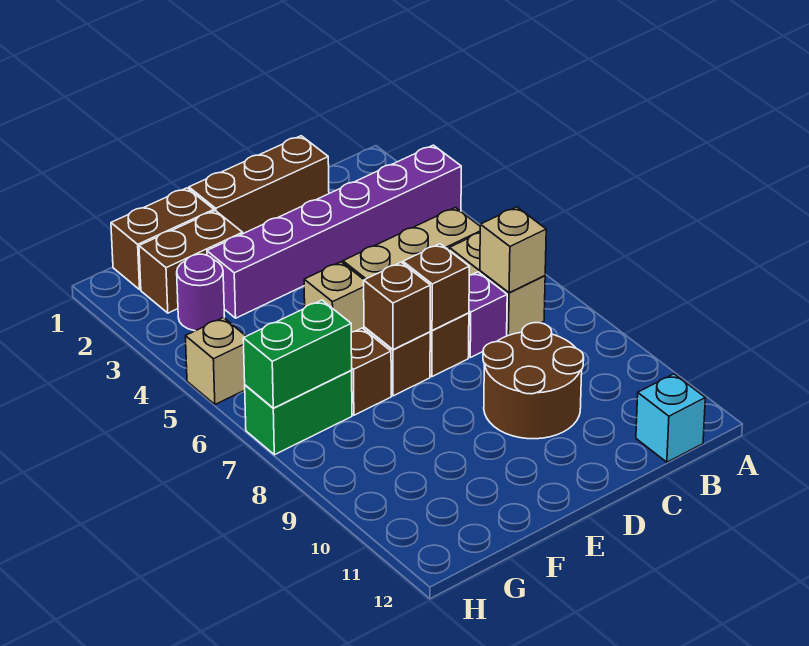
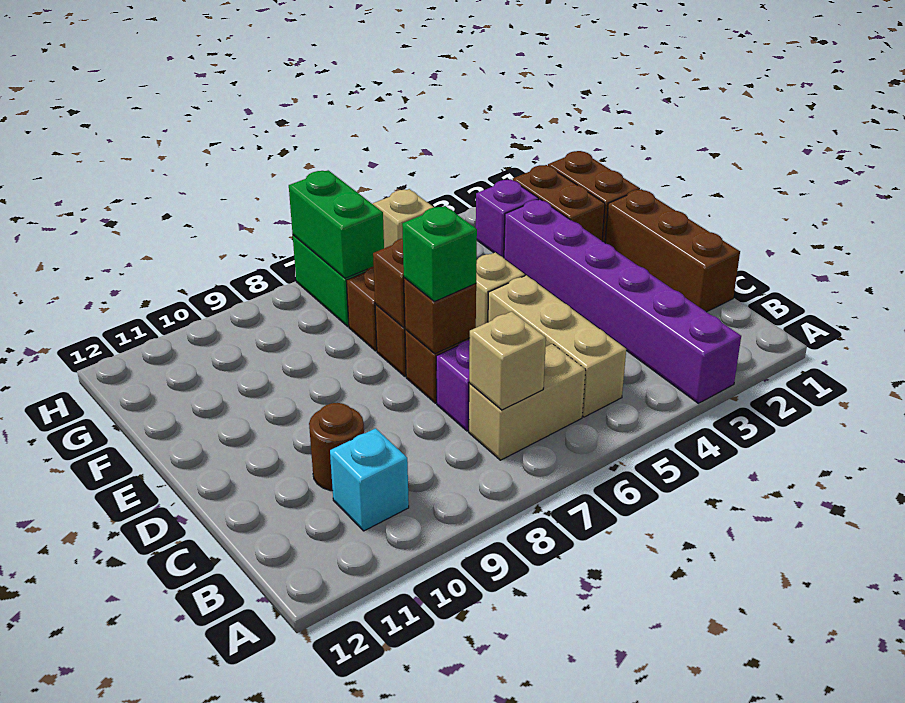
cyan brick B12 level 1 -> cyan brick B10 level 1
brown round brick C9:D10 level 1 -> brown round brick C10 level 1
none -> green brick D7 level 3
purple round brick G3 level 1 -> purple brick G3 level 1

